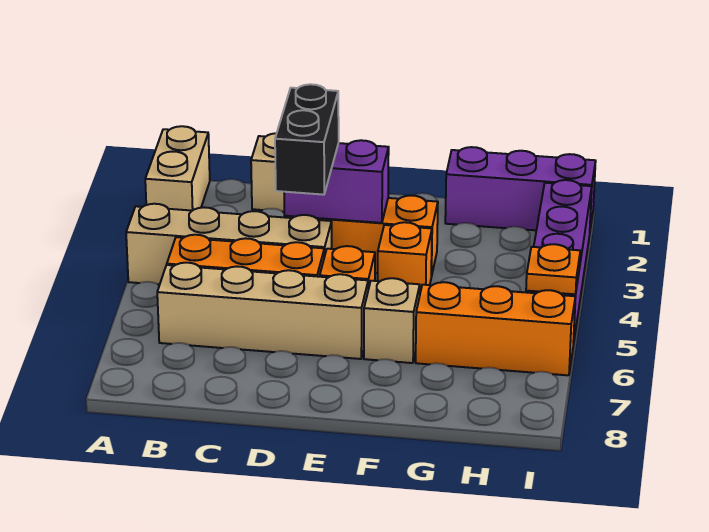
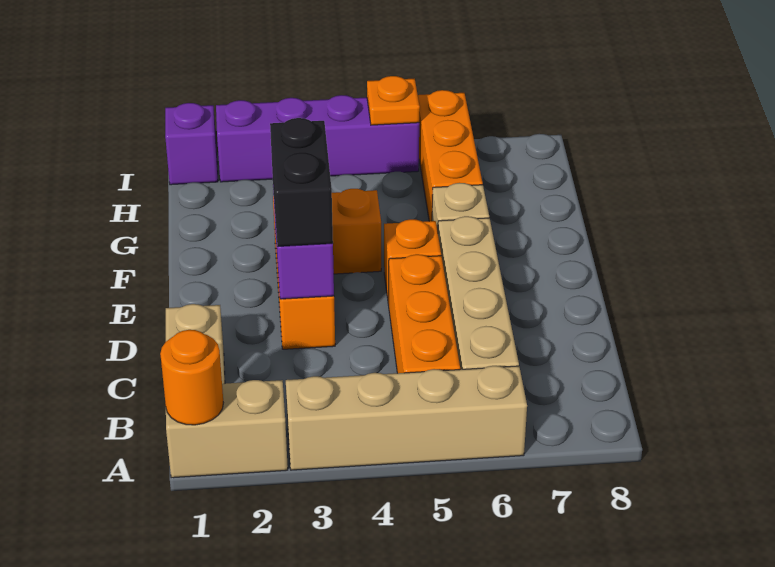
none -> orange round brick A1 level 2
tan brick A4:D4 level 1 -> tan brick A3:A6 level 1
black brick D3:D4 level 3 -> black brick D3:E3 level 3
purple brick G1:I1 level 1 -> purple brick I1 level 1

